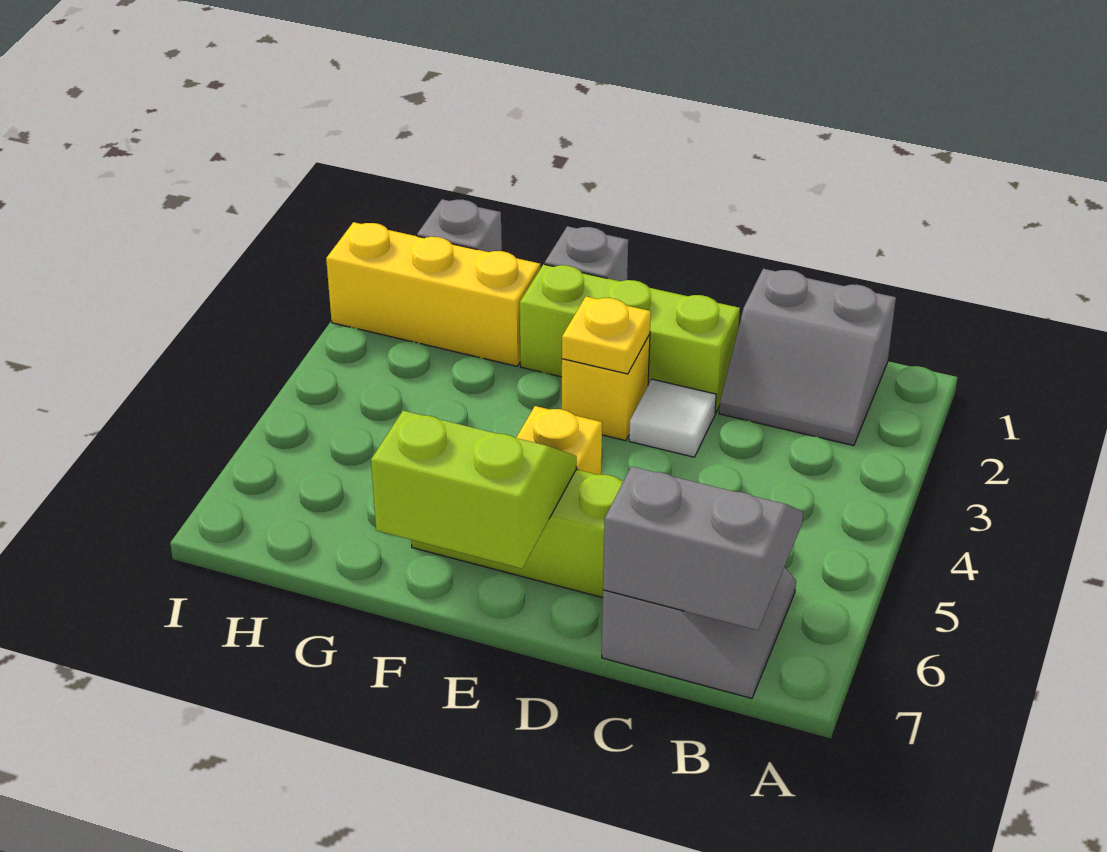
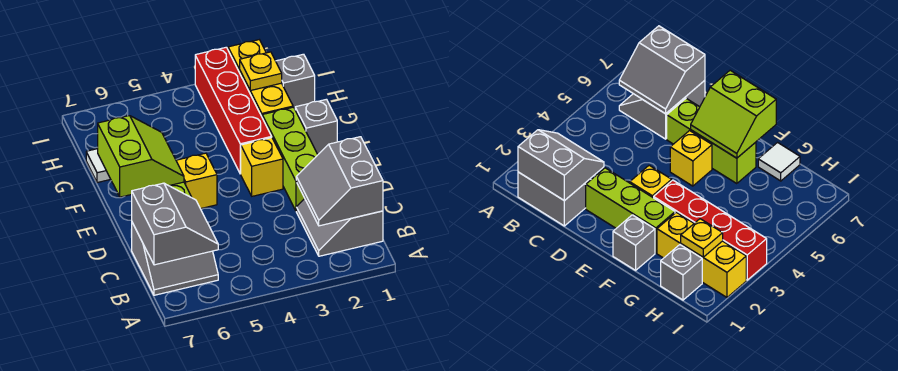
none -> grey slope B1:C2 level 2 top 1
white tile D3 level 1 -> white tile G7 level 1
yellow plate E3 level 2 -> yellow plate H2 level 2
none -> red brick F3:I3 level 1

